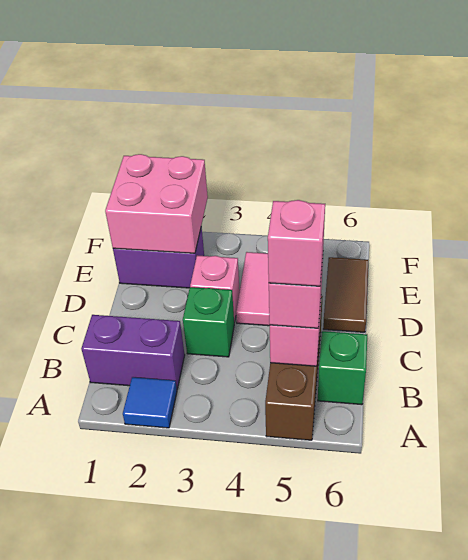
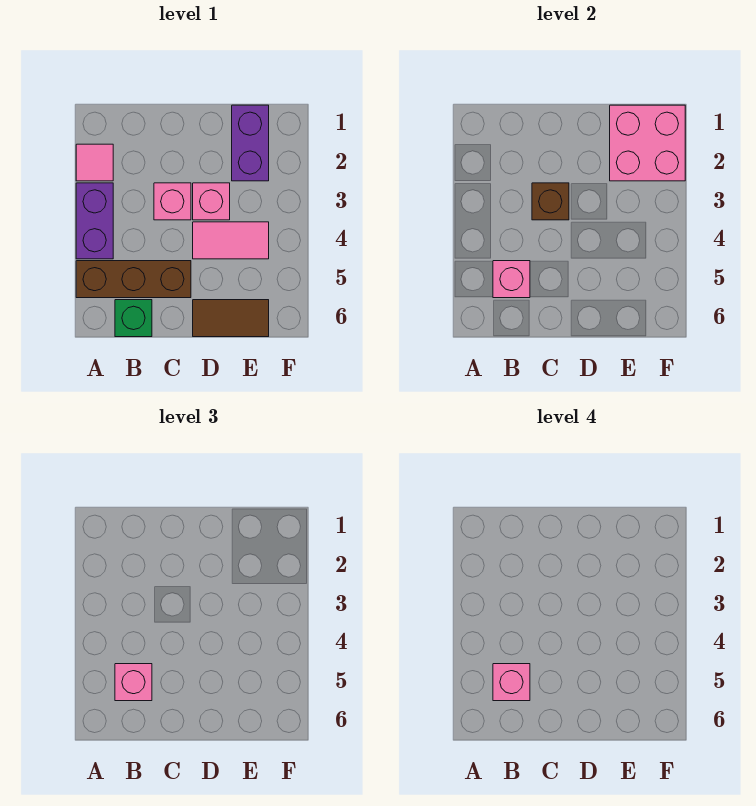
blue tile A2 level 1 -> pink tile A2 level 1
purple brick B1:B2 level 1 -> purple brick A3:A4 level 1
green brick C3 level 1 -> pink brick C3 level 1
none -> brown brick C3 level 2

